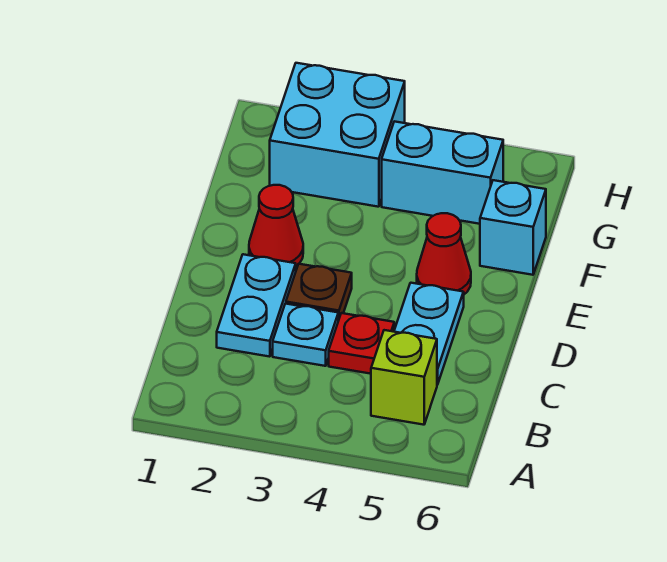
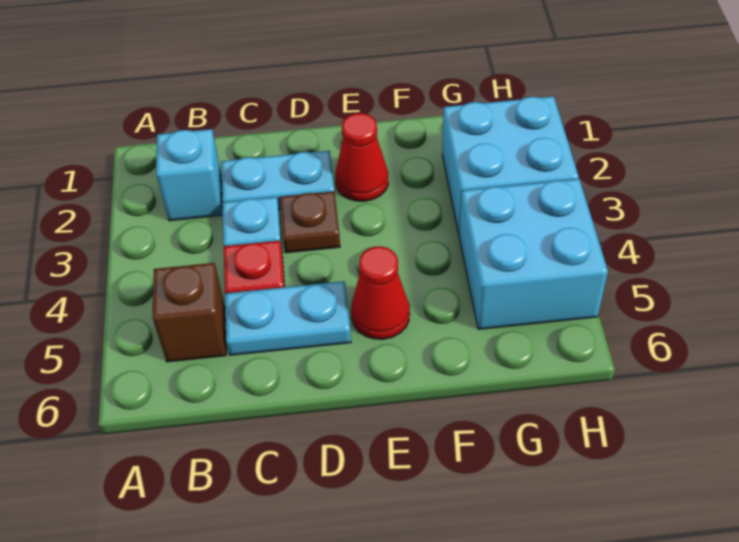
lime brick B5 level 1 -> brown brick B5 level 1
cyan brick F6 level 1 -> cyan brick B2 level 1
cyan brick G4:G5 level 1 -> cyan brick G4:H5 level 1

